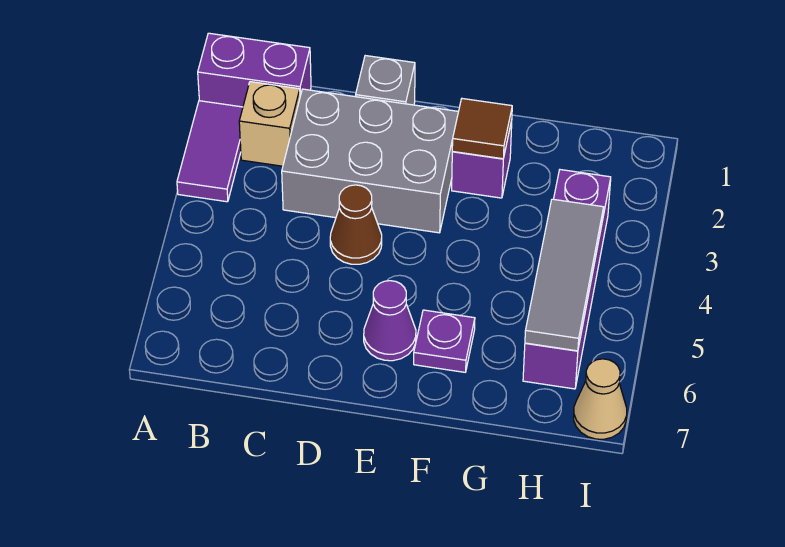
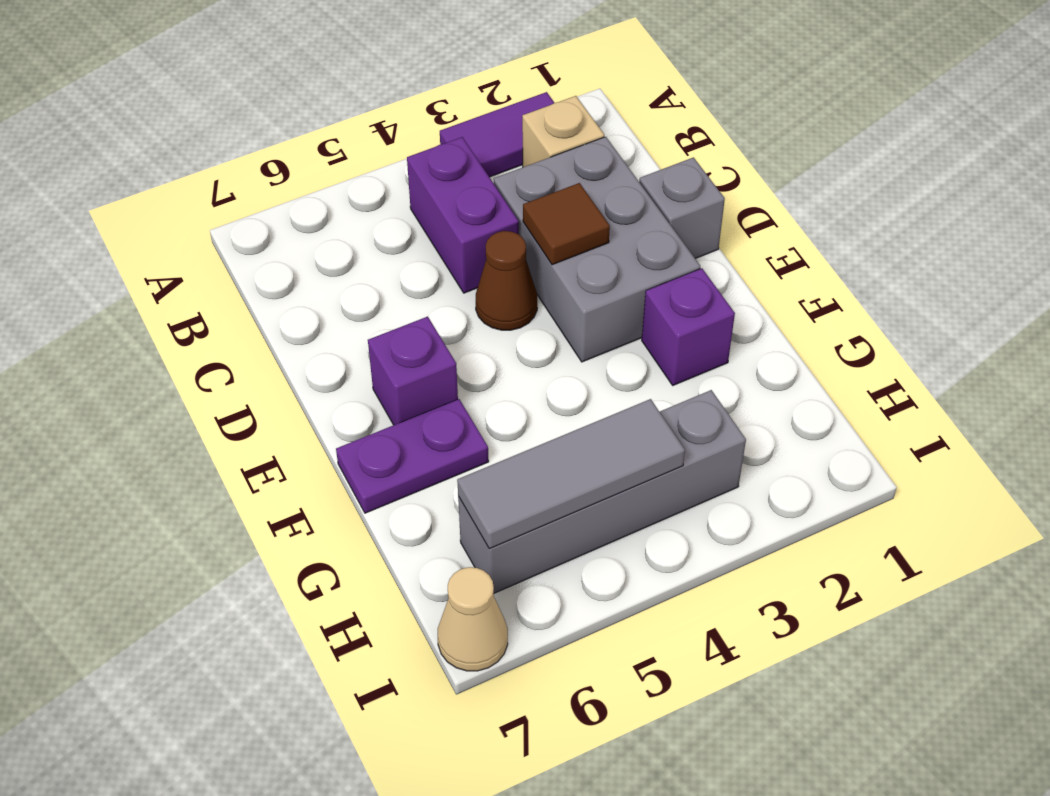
purple brick A1:B1 level 1 -> purple brick B4:C4 level 1
purple cone E6 level 1 -> purple brick E6 level 1
brown tile F2 level 2 -> brown tile D3 level 2
purple plate F6 level 1 -> purple plate F6:F7 level 1
purple brick H3:H6 level 1 -> grey brick H3:H6 level 1

